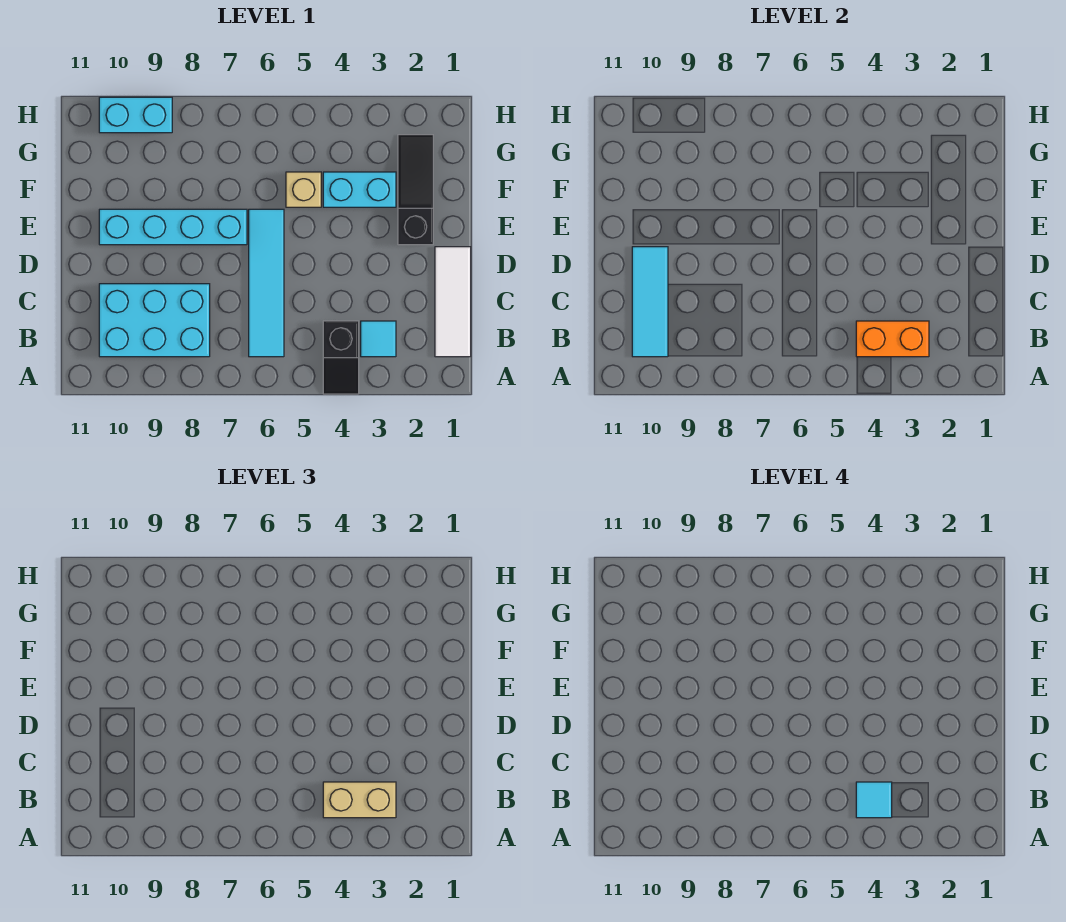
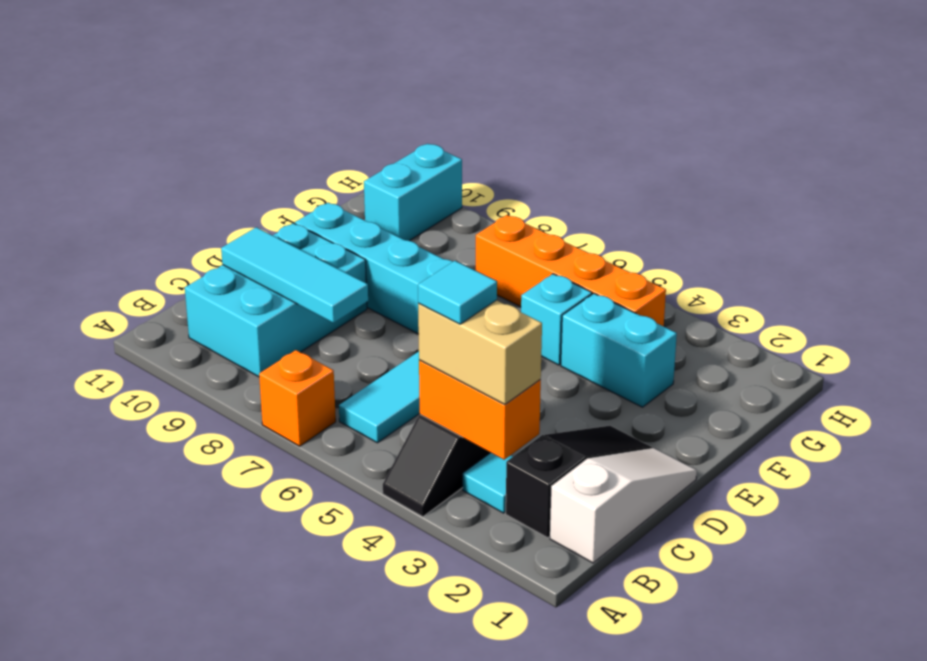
none -> orange brick A7 level 1
white tile B1:D1 level 1 -> white slope B1:D1 level 1 top B
cyan brick B8:C10 level 1 -> cyan brick B9:D10 level 1
cyan tile B10:D10 level 2 -> cyan tile C8:C10 level 2
black slope E2:G2 level 1 top E -> black slope B2:D2 level 1 top B
tan brick F5 level 1 -> cyan brick F5 level 1
none -> orange brick G4:G7 level 1
cyan brick H9:H10 level 1 -> cyan brick G10:H10 level 1

